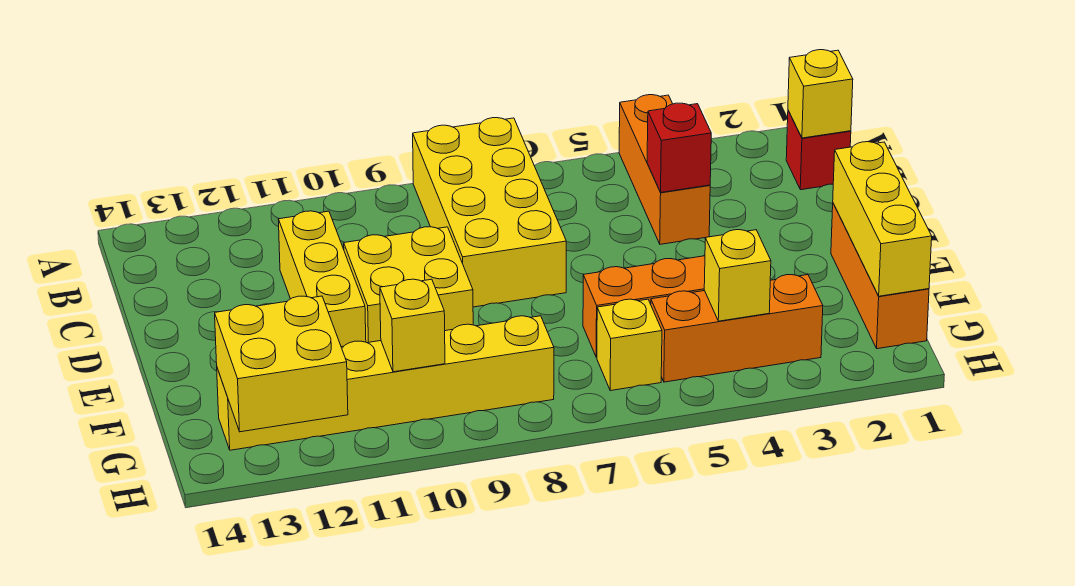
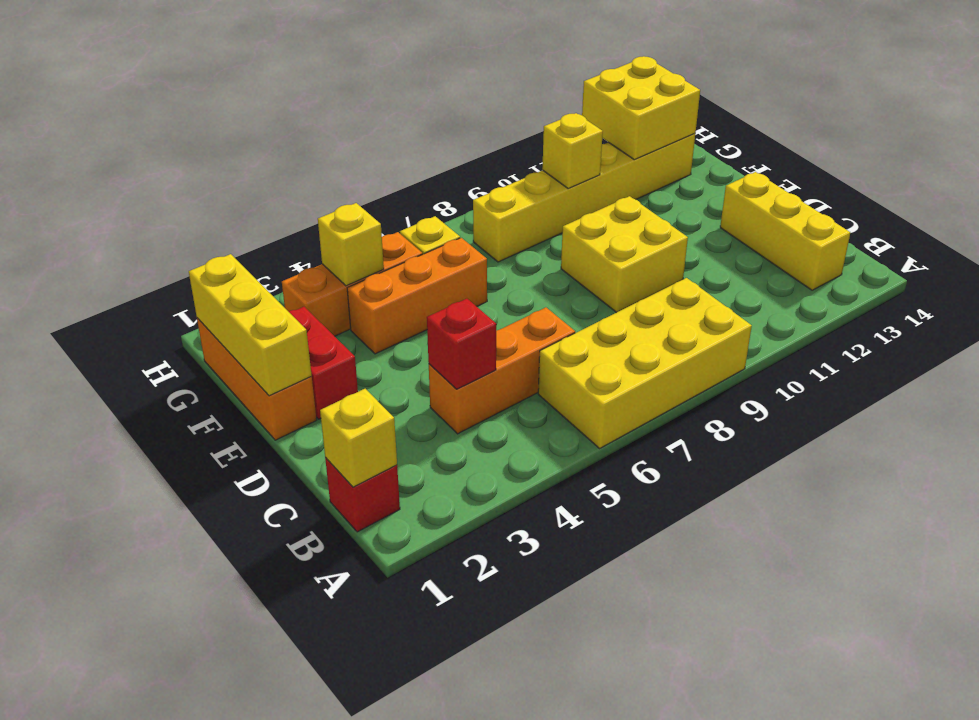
orange brick A4:C4 level 1 -> orange brick C4:C6 level 1
yellow brick A7:D8 level 1 -> yellow brick A6:B9 level 1
yellow brick C11:E11 level 1 -> yellow brick B13:D13 level 1
none -> red brick E2:F2 level 1

